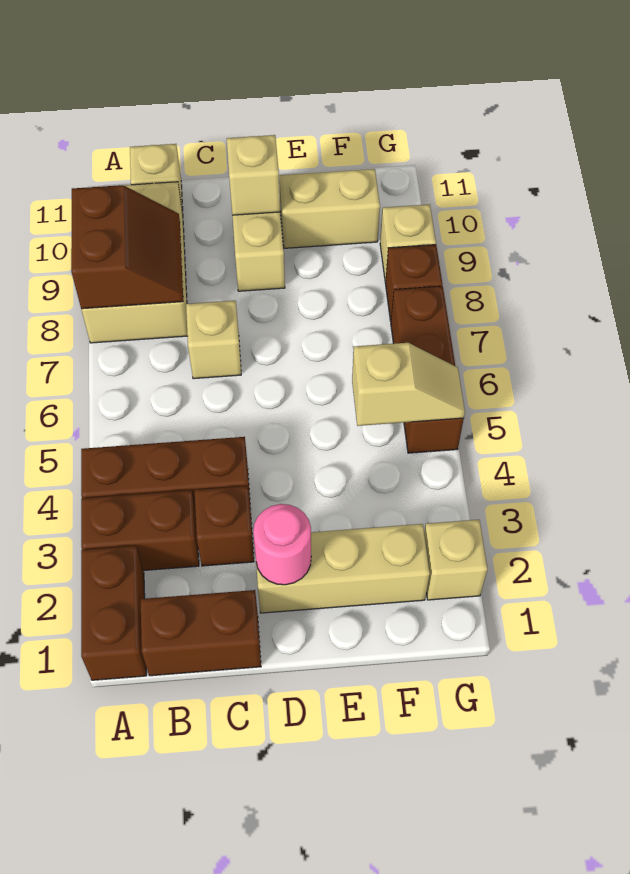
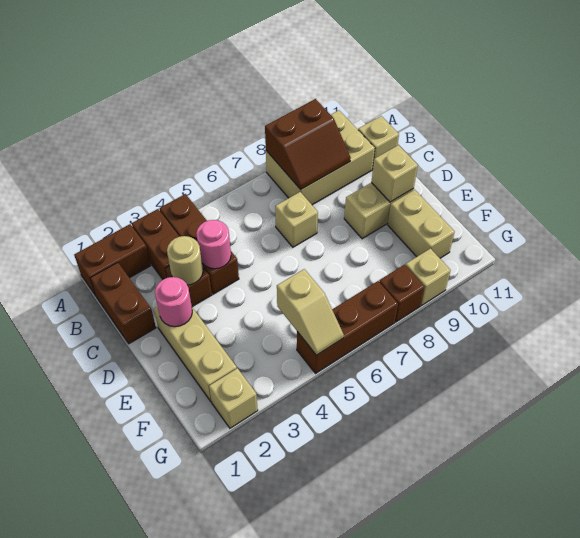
none -> tan round brick C3 level 2
none -> pink round brick C4 level 2

